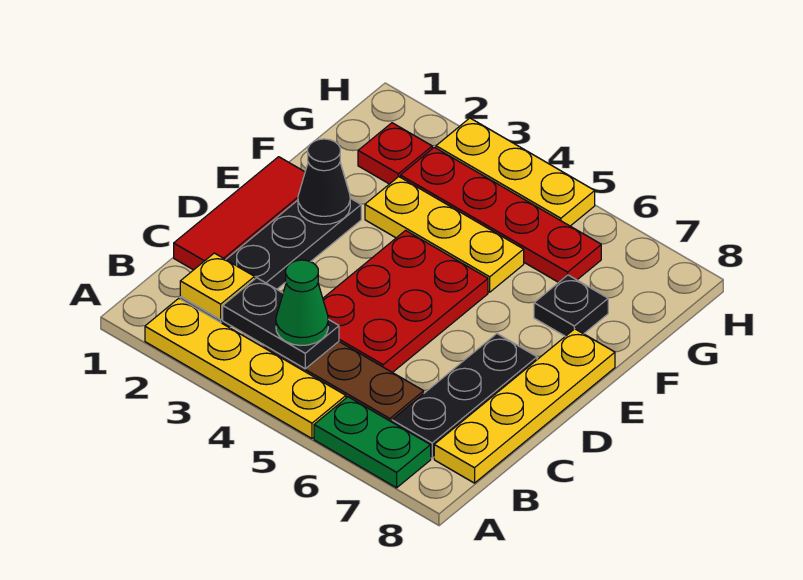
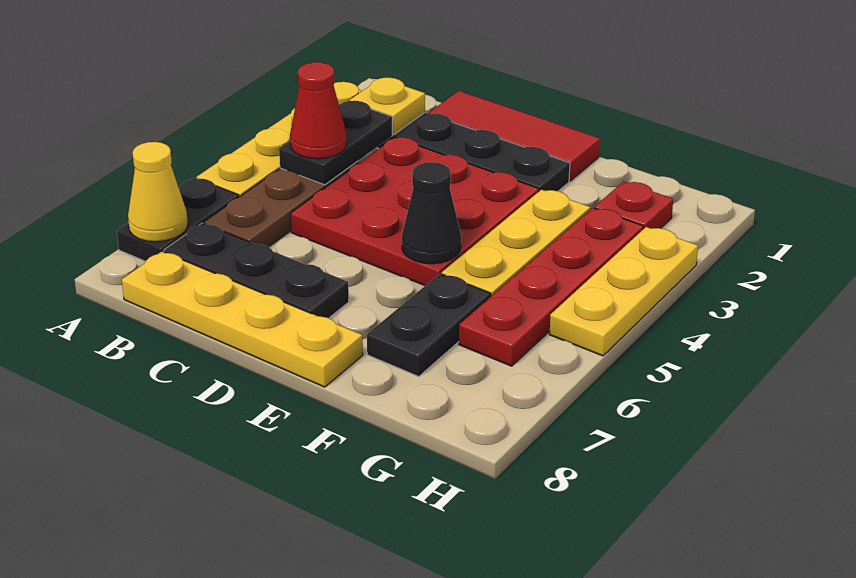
green plate A6:A7 level 1 -> black plate A6:A7 level 1
none -> yellow cone A7 level 2
green cone B4 level 3 -> red cone B4 level 3
red plate C4:E5 level 1 -> red plate C3:E5 level 1
black cone E2 level 2 -> black cone E5 level 2
black plate F7 level 1 -> black plate F6:F7 level 1

